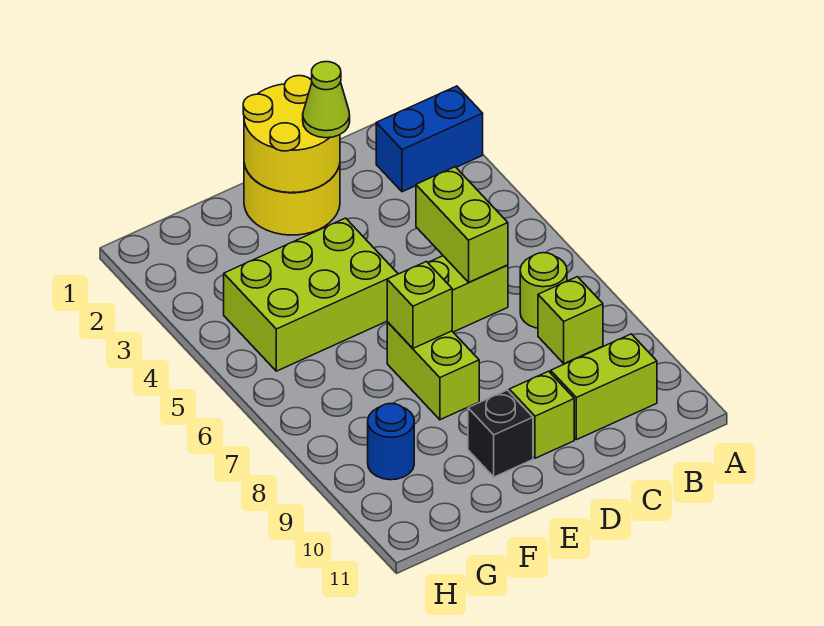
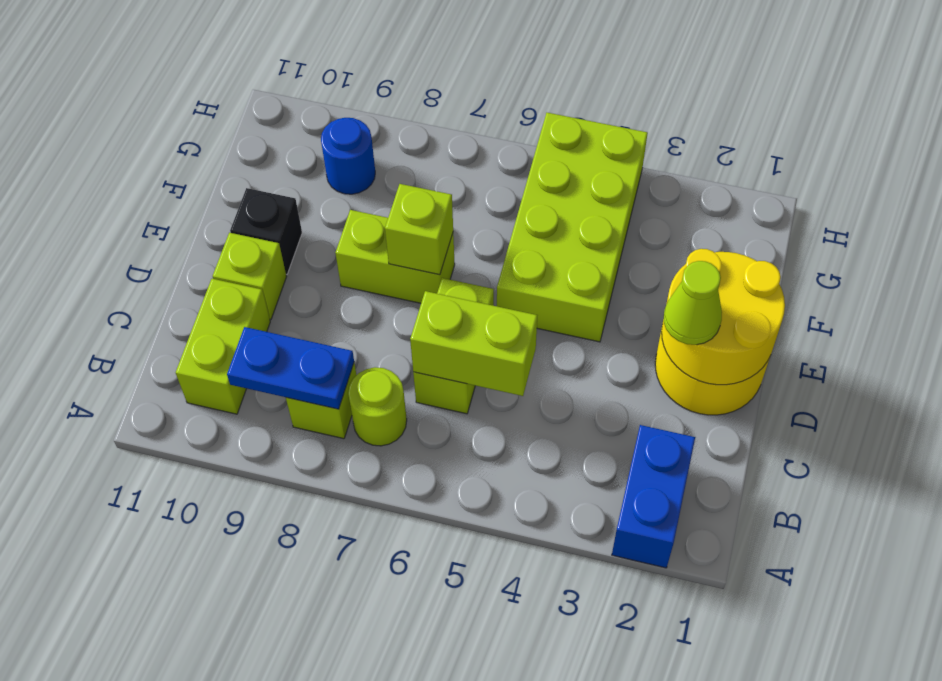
none -> blue plate B8:B9 level 2
lime brick E4:G5 level 1 -> lime brick E4:H5 level 1

